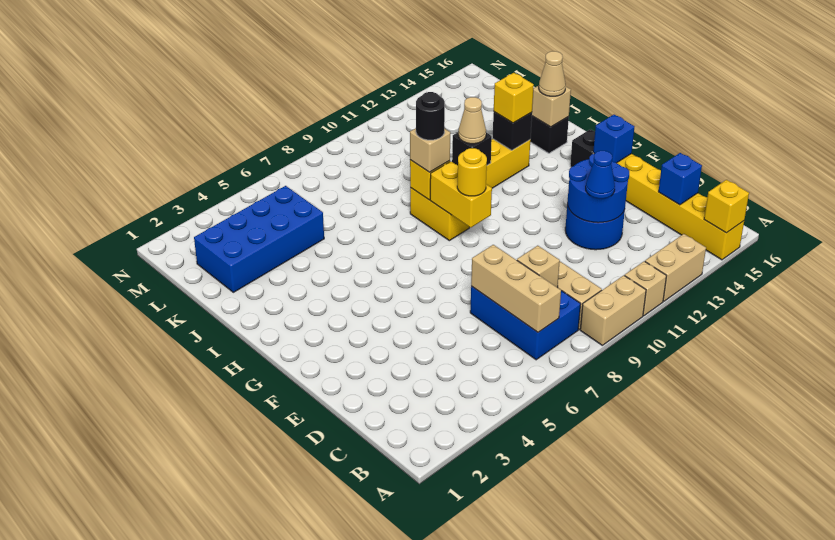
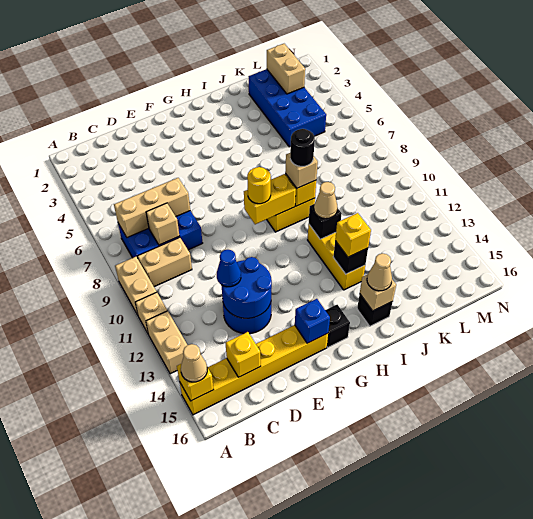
none -> tan cone A15 level 3
blue brick C15 level 2 -> yellow brick C15 level 2
none -> tan brick L2:L3 level 2

